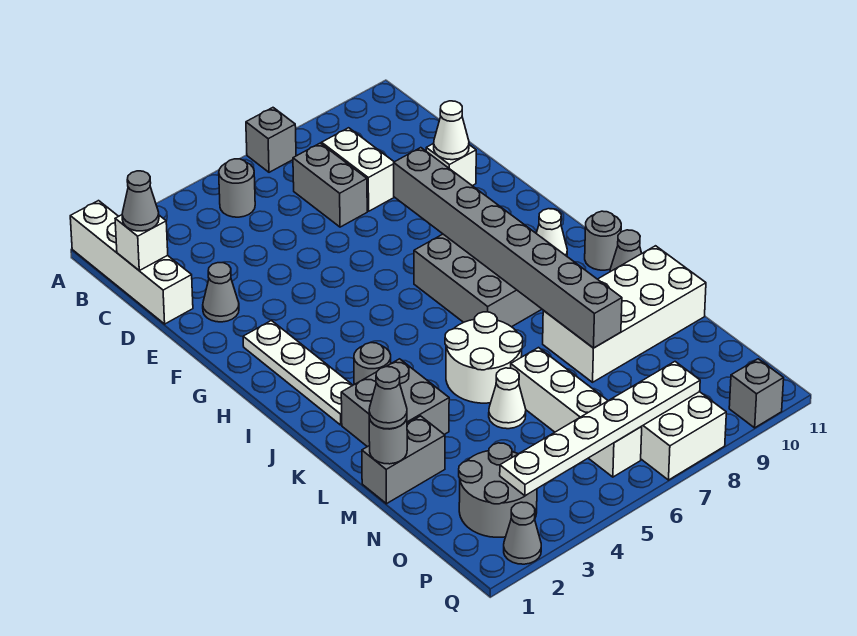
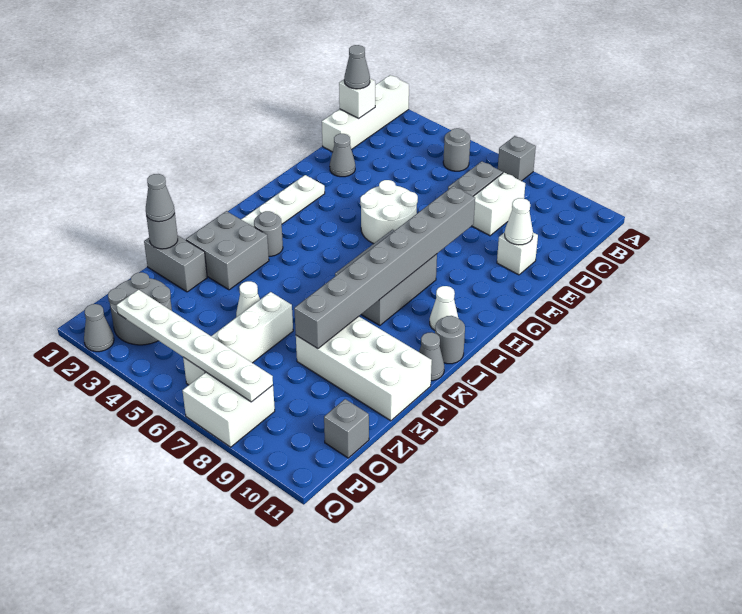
white round brick K5:L6 level 1 -> white round brick F5:G6 level 1
grey brick Q10 level 1 -> grey brick O11 level 1

